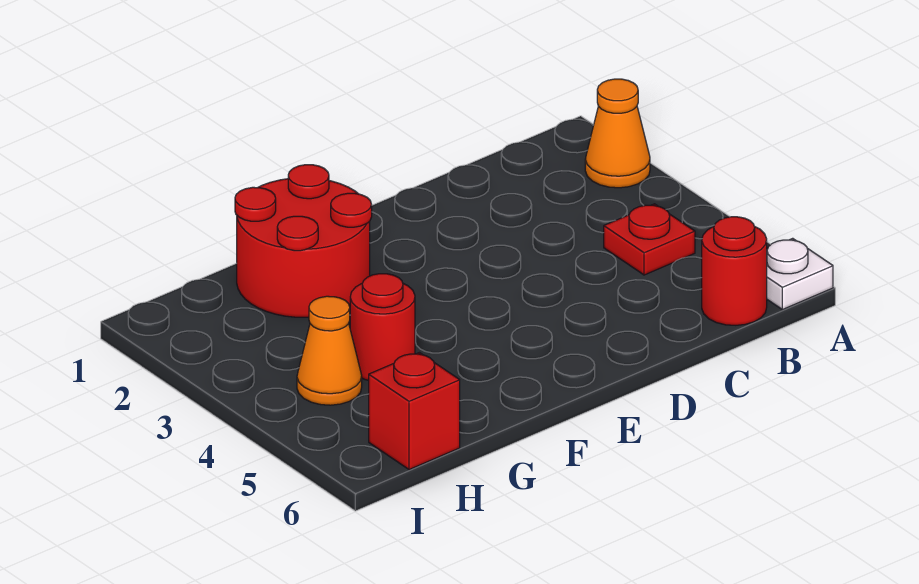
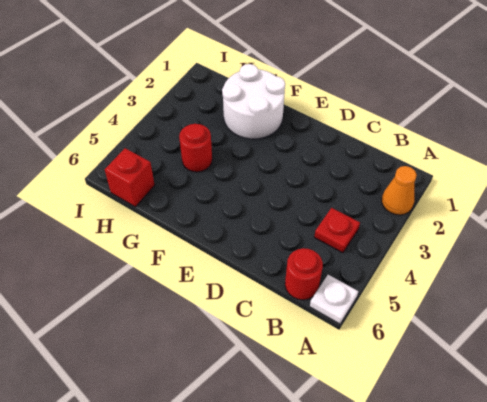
red round brick F1:G2 level 1 -> white round brick F1:G2 level 1
orange cone H4 level 1 -> none

